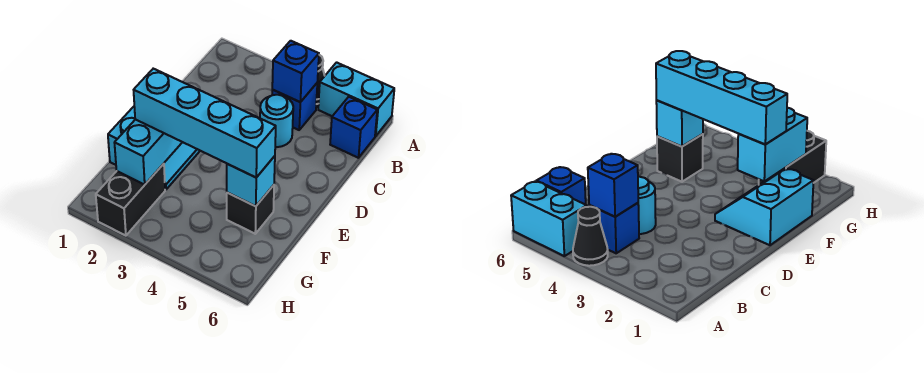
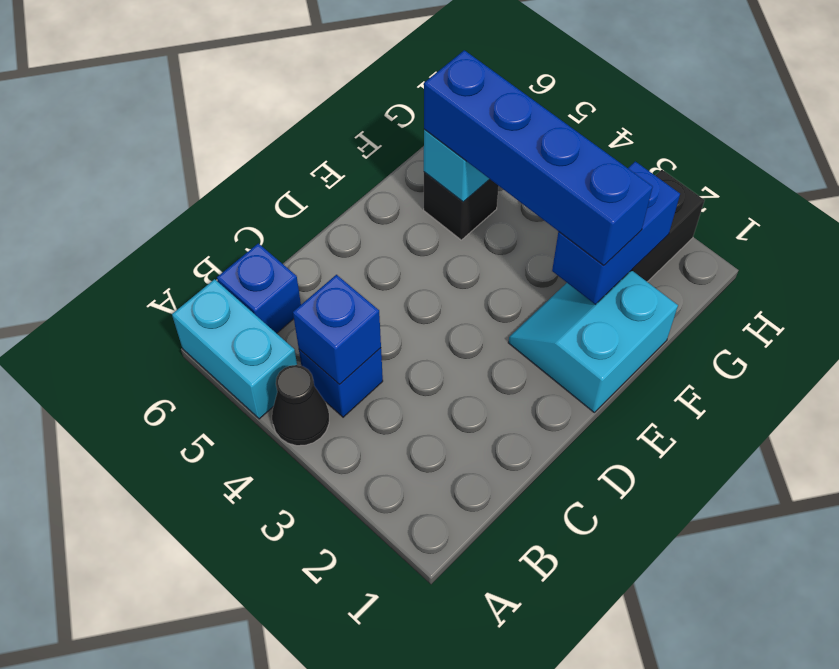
cyan round brick C4 level 1 -> none
cyan brick F2:G2 level 2 -> blue brick F2:G2 level 2
cyan brick F2:F5 level 3 -> blue brick F2:F5 level 3

